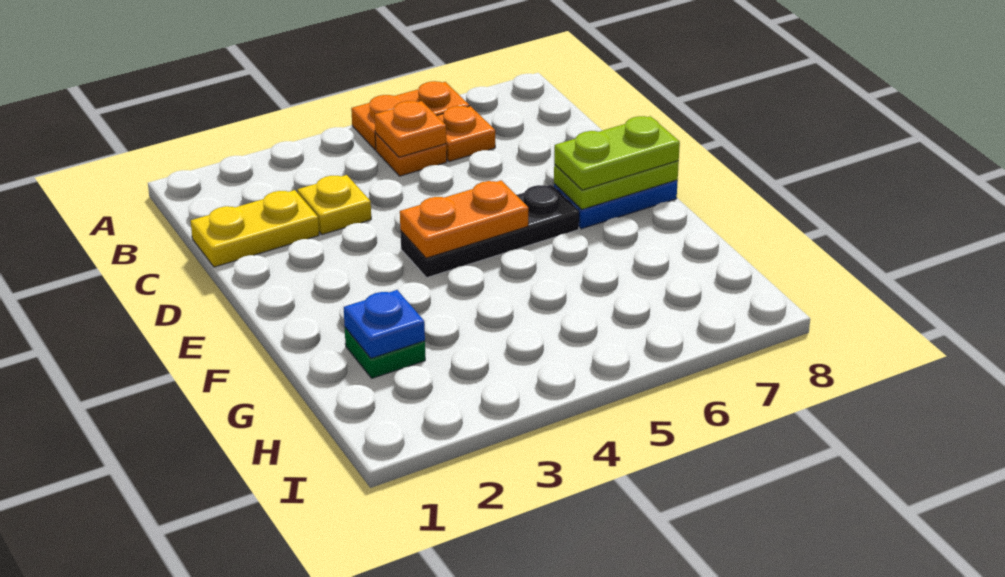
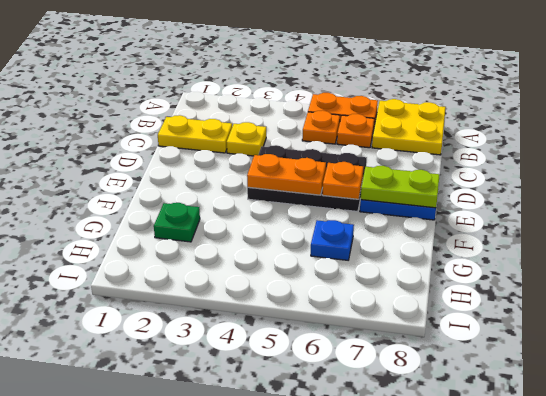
none -> yellow plate A7:B8 level 1
orange plate B5 level 2 -> orange plate E6 level 2
black plate E4:E6 level 1 -> black plate D4:E6 level 1
lime plate E7:E8 level 3 -> none
blue plate G2 level 2 -> blue plate G6 level 1

